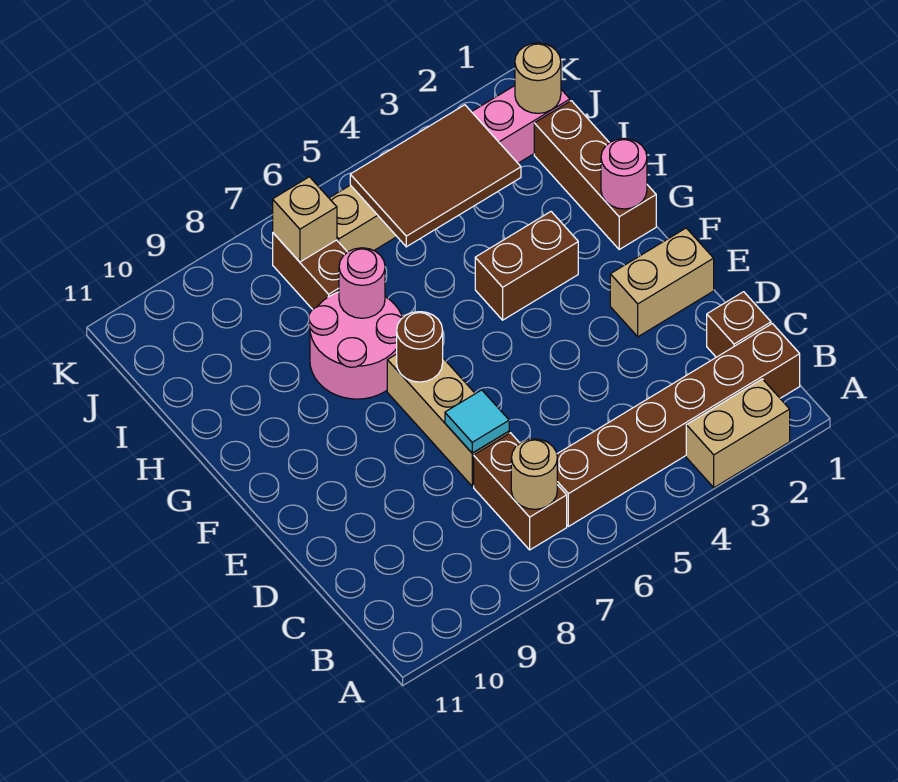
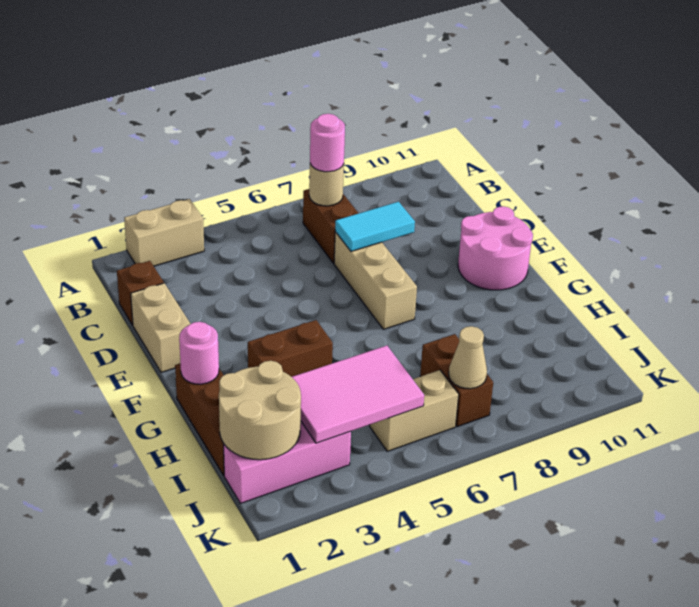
brown brick B1:B6 level 1 -> none
cyan tile D7 level 2 -> cyan tile D7:D8 level 2
tan brick E1:E2 level 1 -> tan brick D1:E1 level 1
brown round brick F7 level 2 -> none
pink round brick G7:H8 level 1 -> pink round brick E10:F11 level 1
pink round brick H7 level 2 -> pink round brick B7 level 3
brown tile I3:J5 level 2 -> pink tile I3:J5 level 2
tan round brick J1 level 2 -> tan round brick I1:J2 level 2
tan brick J7 level 2 -> tan cone J7 level 2

